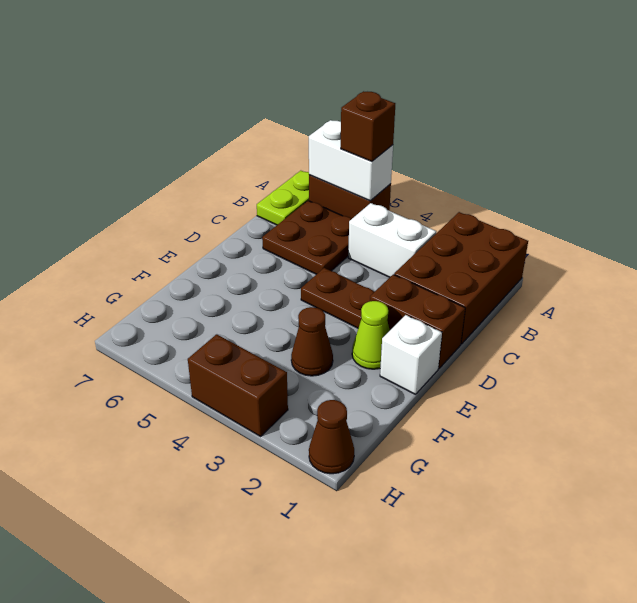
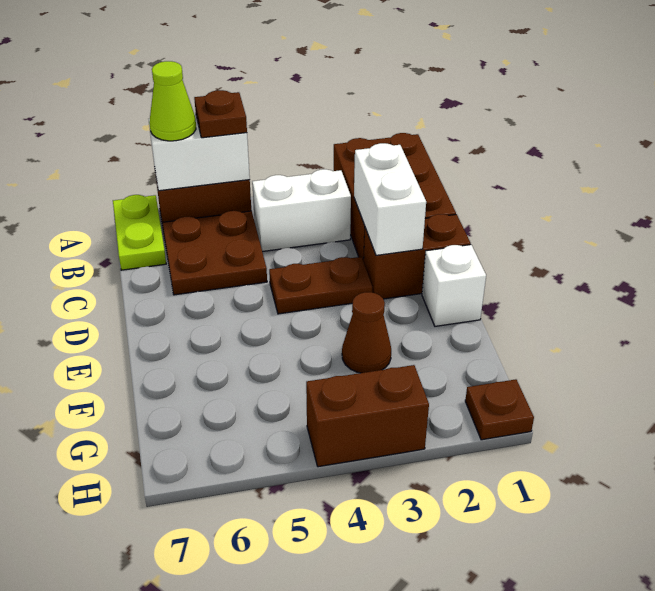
brown brick A5 level 3 -> brown plate A5 level 3
none -> white brick C2:D2 level 2
lime cone E2 level 1 -> lime cone A6 level 3
brown cone H1 level 1 -> brown plate H1 level 1

